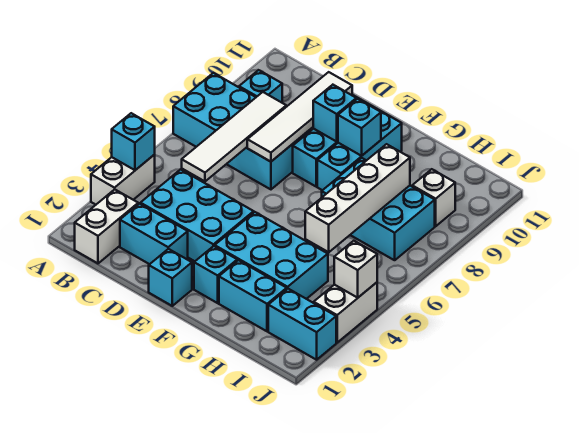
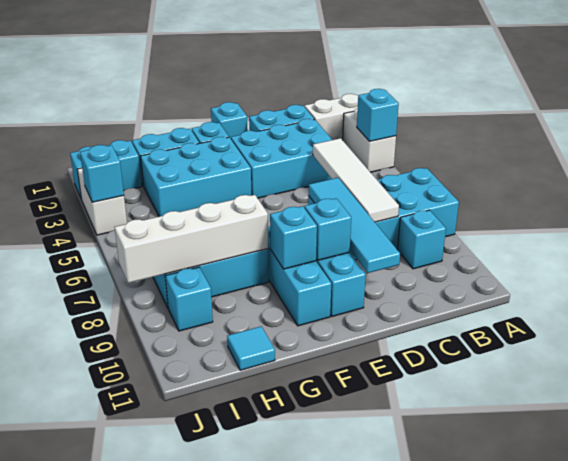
white brick B1:B2 level 1 -> white brick A2:B2 level 1
white tile D7:D10 level 2 -> cyan tile D7:D10 level 2
white brick H5:H8 level 2 -> white brick G8:J8 level 2
none -> cyan tile H11 level 1
white brick I9 level 1 -> cyan brick I9 level 1
white brick J4 level 2 -> cyan brick J4 level 2

